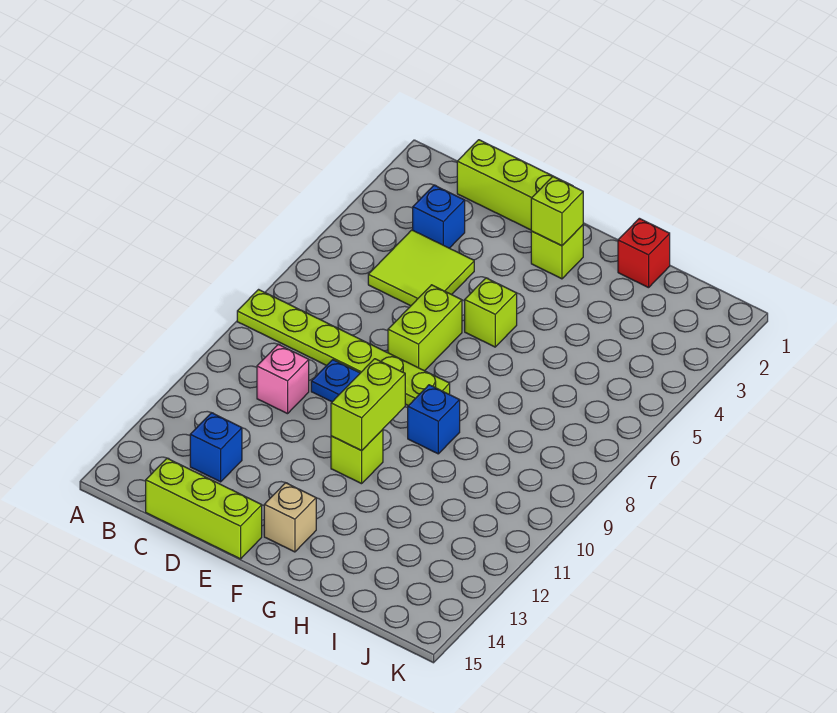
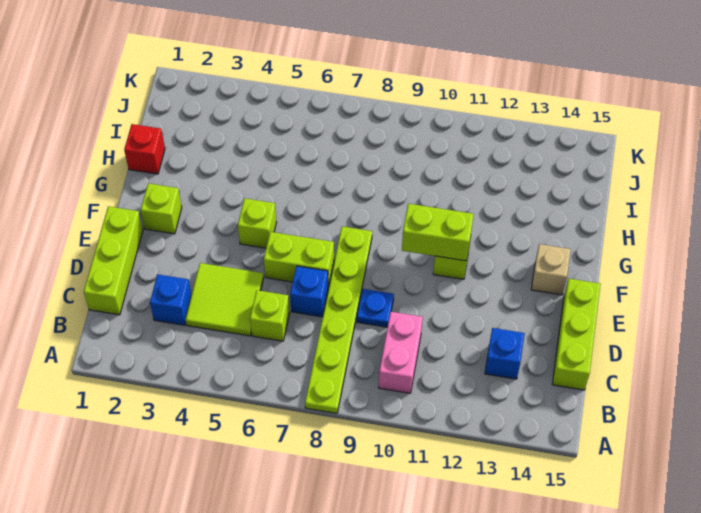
pink brick C10 level 1 -> pink brick B10:C10 level 1
lime brick F2 level 2 -> lime brick C6 level 1
blue brick G9 level 1 -> blue brick D7 level 1

